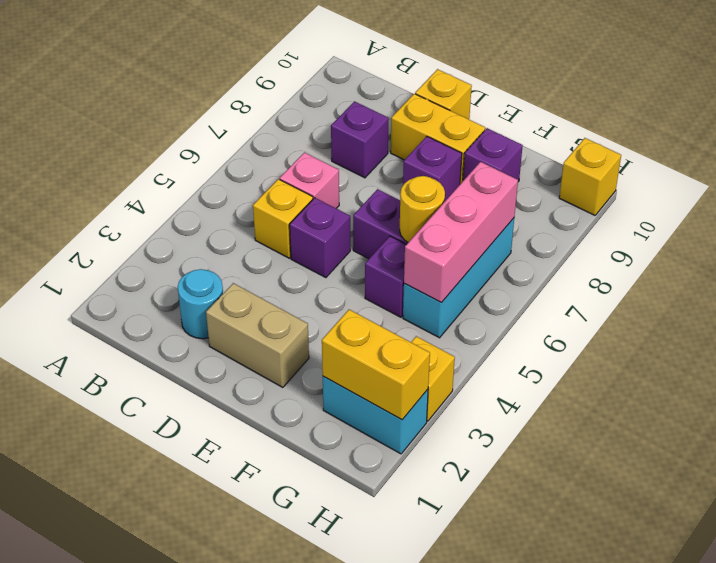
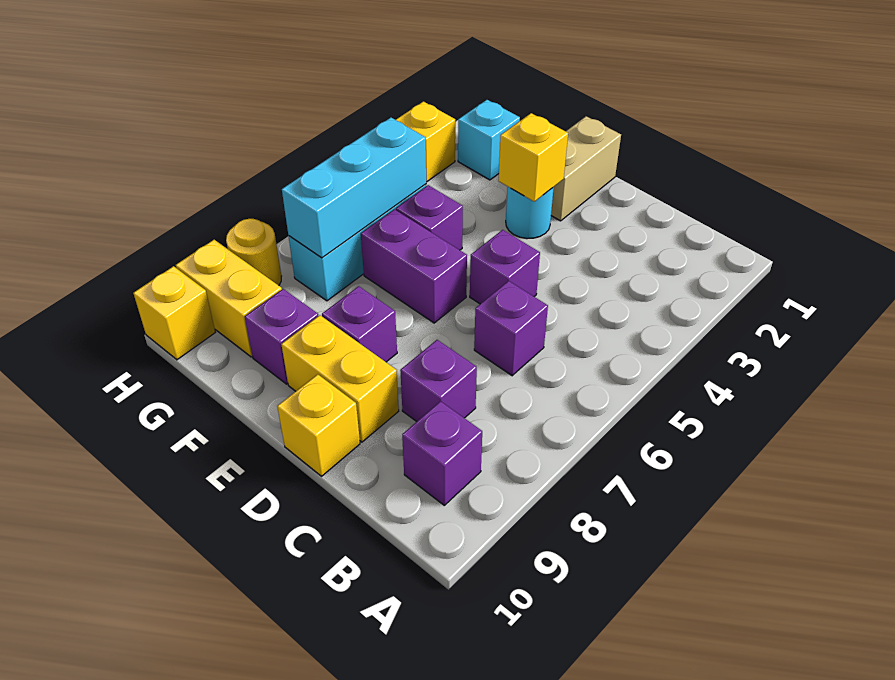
none -> purple brick B9 level 1
cyan round brick C2 level 1 -> cyan round brick E3 level 1
yellow brick C5 level 1 -> yellow brick E3 level 2
pink brick C6 level 1 -> purple brick C6 level 1
tan brick D2:E2 level 1 -> tan brick E1:E2 level 1
yellow round brick F6 level 2 -> yellow round brick H8 level 1
cyan brick G2:H2 level 1 -> cyan brick G2 level 1
yellow brick G2:H2 level 2 -> yellow brick G9:H9 level 1
pink brick G5:G7 level 2 -> cyan brick G5:G7 level 2

